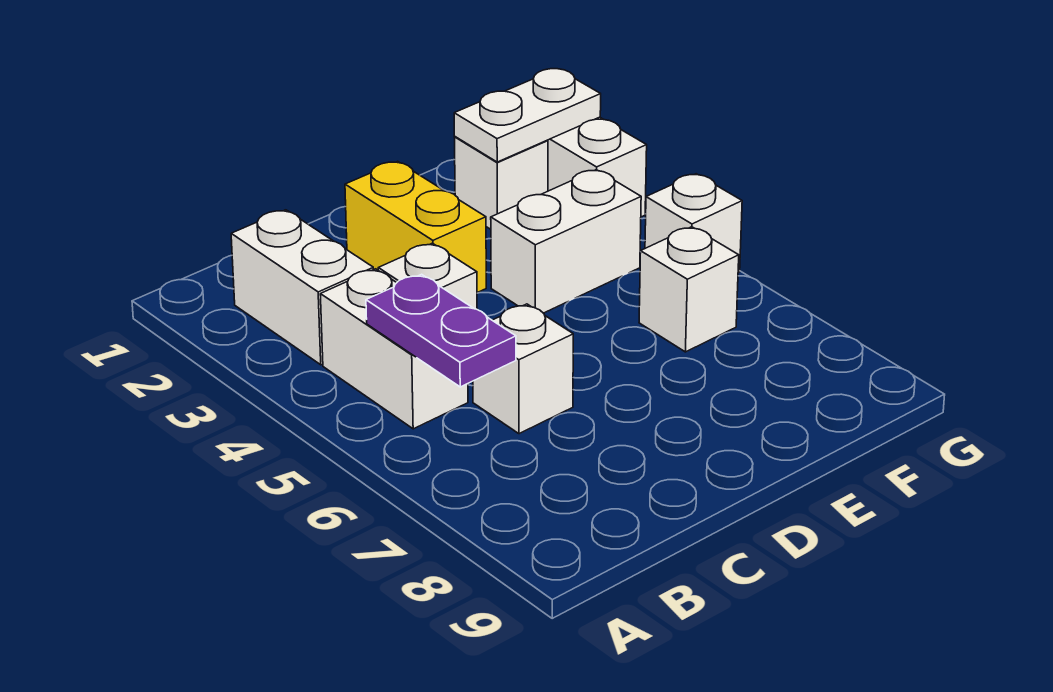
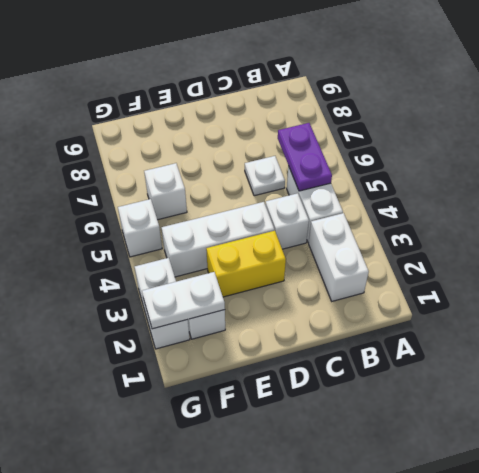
white brick C6 level 1 -> white plate C6 level 1
yellow brick D2:D3 level 1 -> yellow brick D3:E3 level 1
white brick E4:F4 level 1 -> white brick D4:F4 level 1

